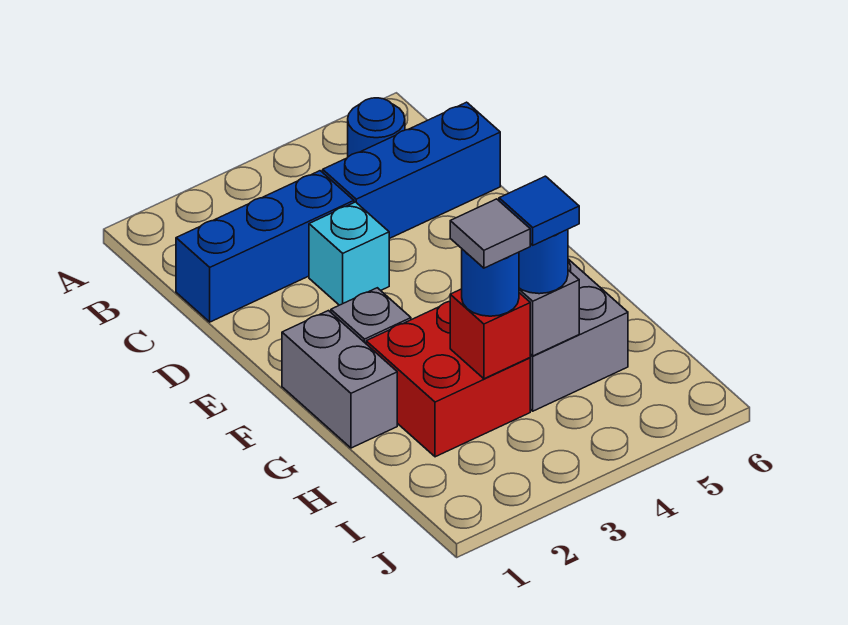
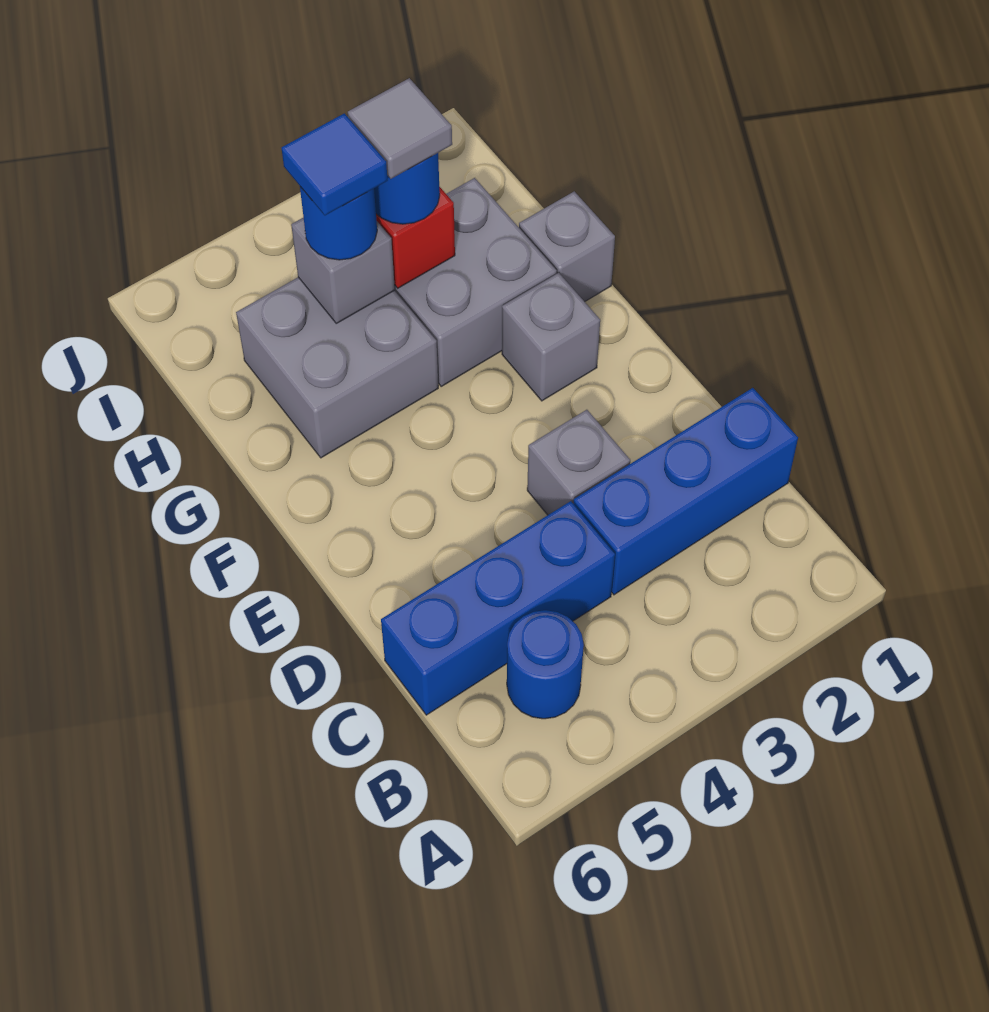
cyan brick D3 level 1 -> grey brick D3 level 1
grey brick F1:G1 level 1 -> grey brick G1 level 1
red brick G2:H3 level 1 -> grey brick G2:H3 level 1

